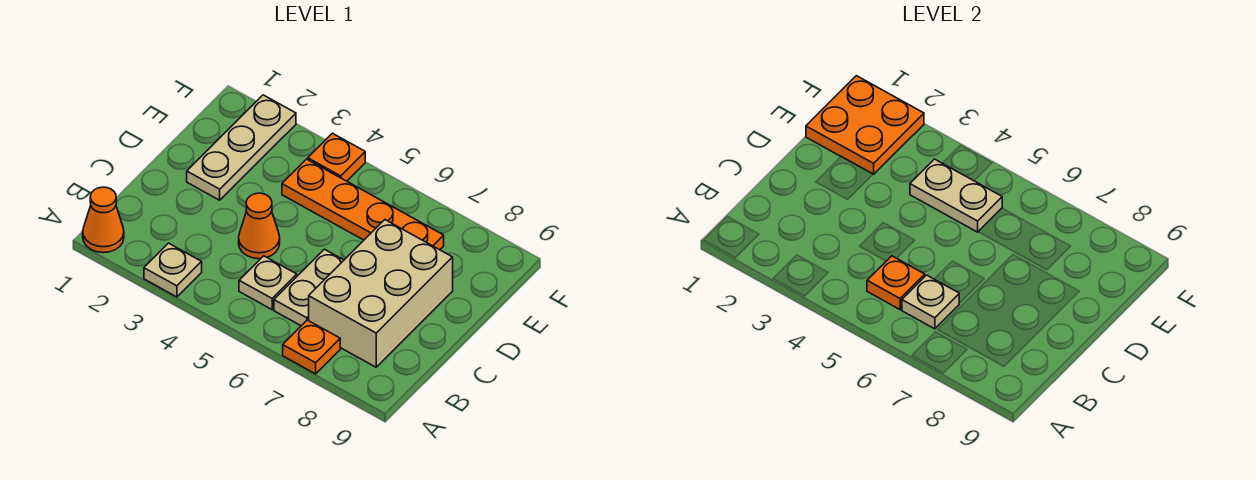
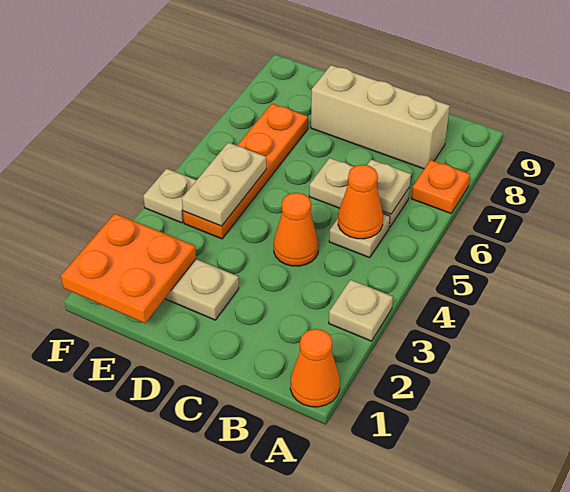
orange plate B5 level 2 -> orange cone B5 level 2
tan brick B7:D8 level 1 -> tan brick B8:D8 level 1
orange plate F4 level 1 -> tan plate F4 level 1

